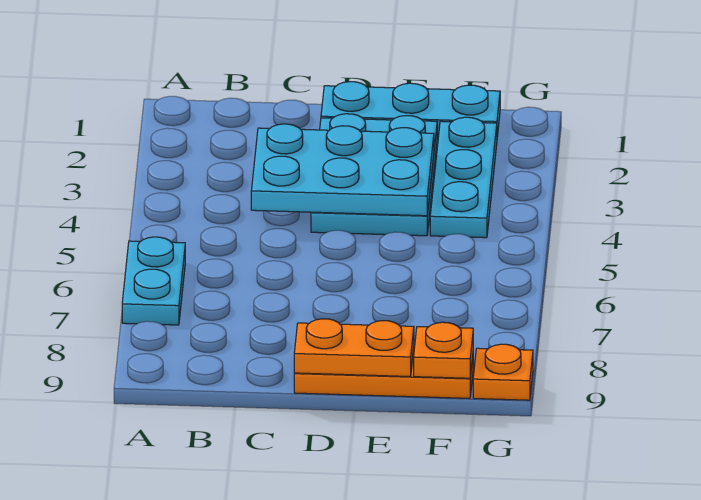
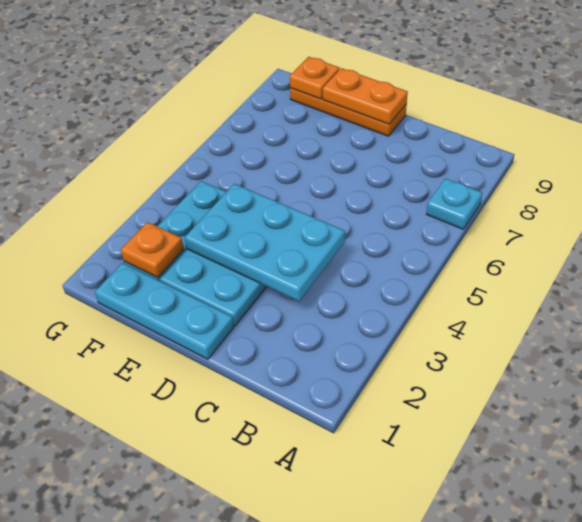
cyan plate A6:A7 level 1 -> cyan plate A7 level 1
orange plate G9 level 1 -> orange plate F2 level 2

